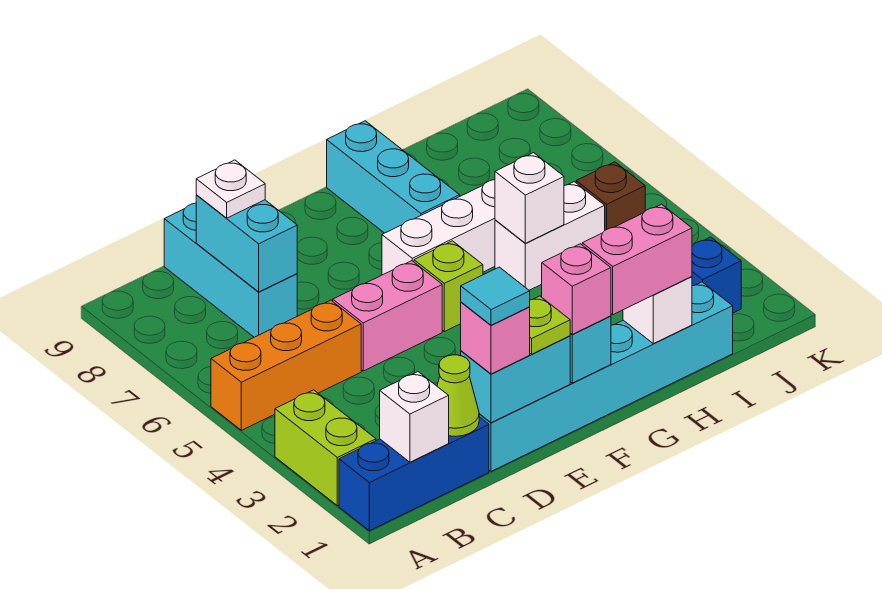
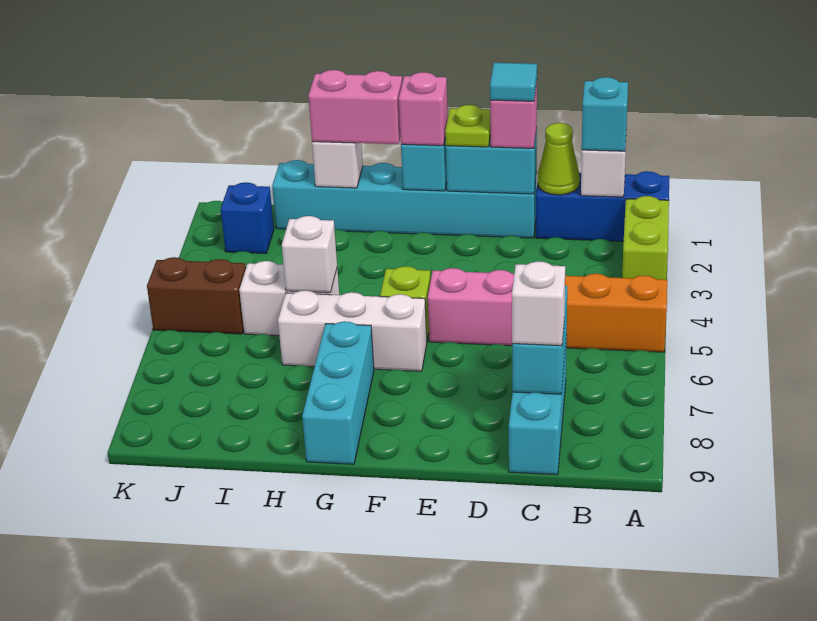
none -> cyan brick B1 level 3
white plate C8 level 3 -> white brick C8 level 3
brown brick J5 level 1 -> brown brick J5:K5 level 1

